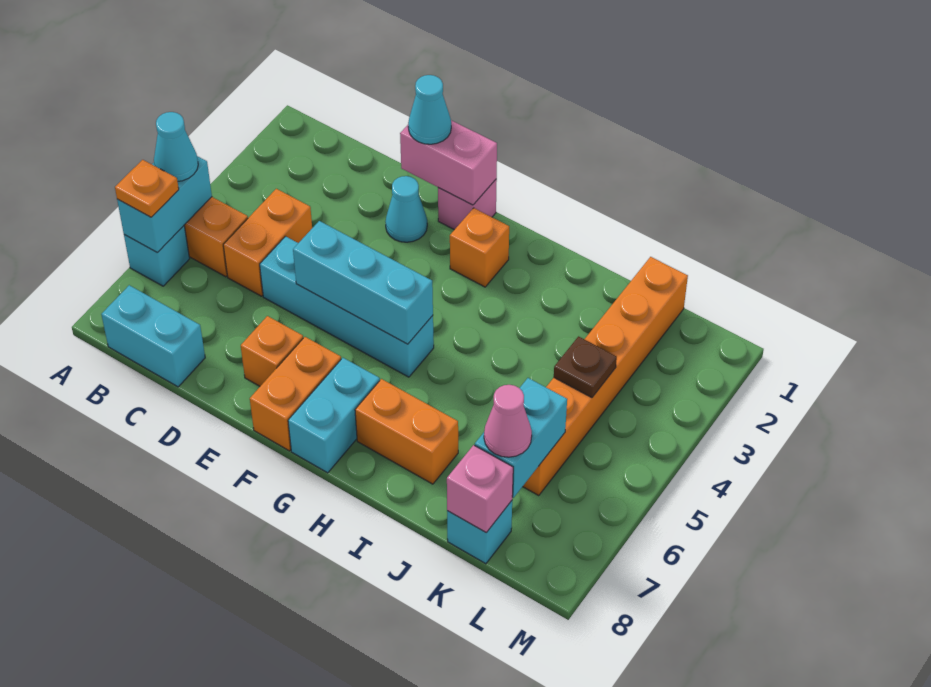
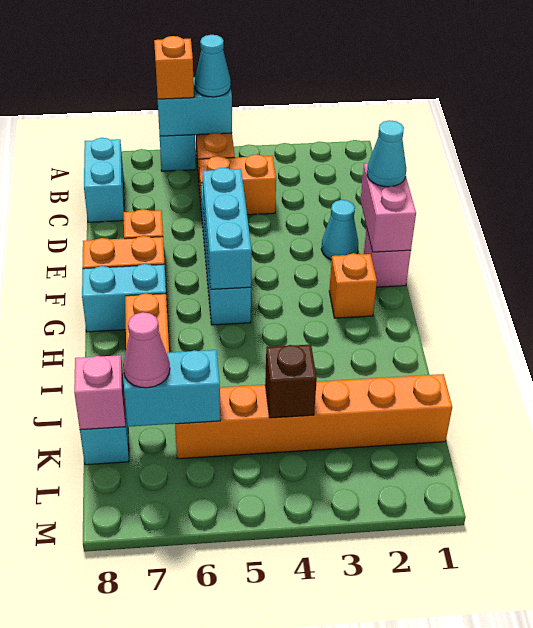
orange plate A6 level 3 -> orange brick A6 level 3
brown plate K4 level 2 -> brown brick K4 level 2

